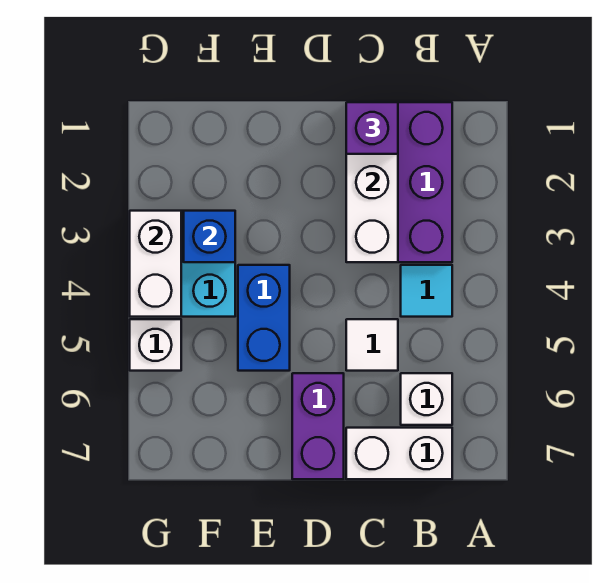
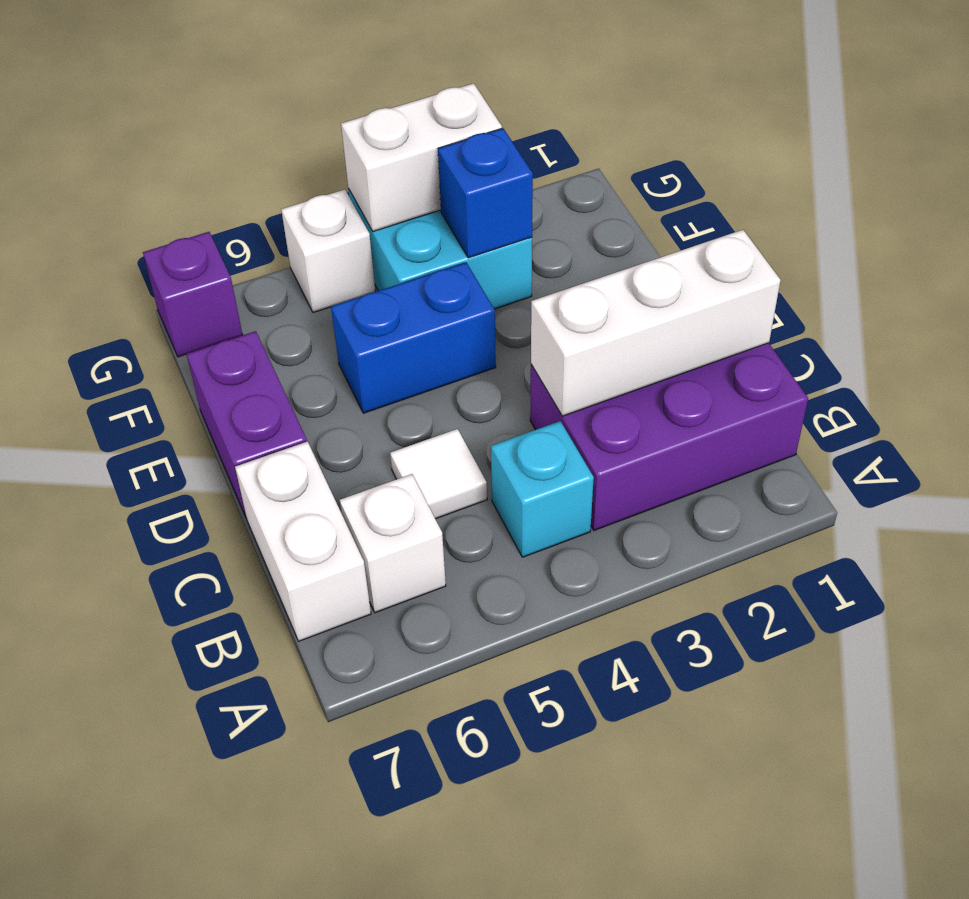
cyan tile B4 level 1 -> cyan brick B4 level 1
purple brick C1 level 3 -> purple brick G7 level 1
purple brick D6:D7 level 1 -> purple brick D7:E7 level 1

